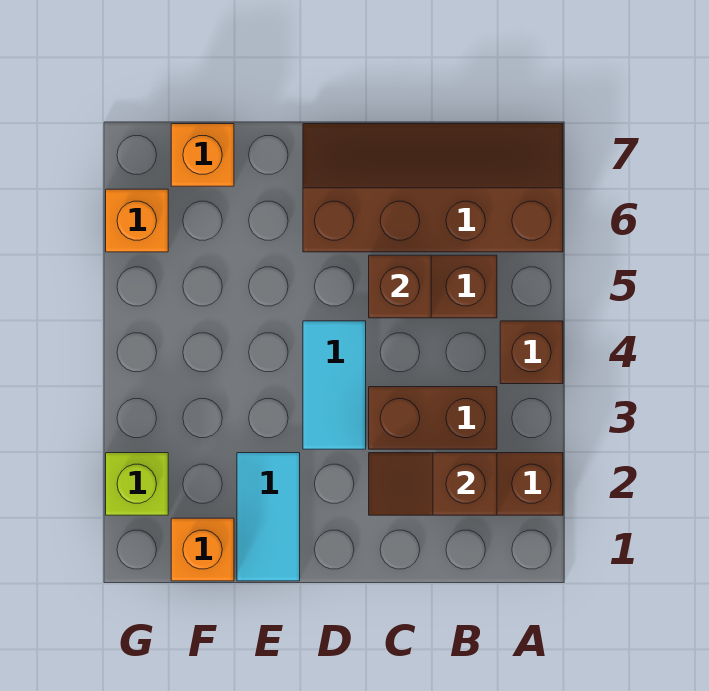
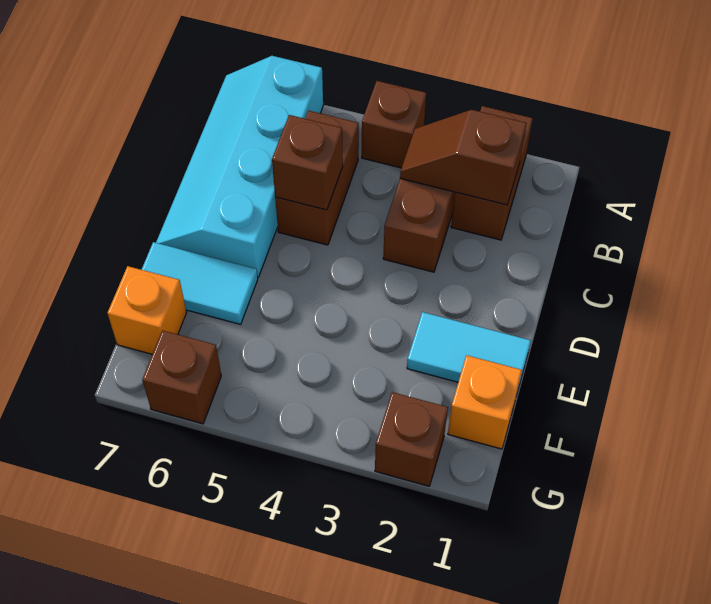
brown slope A6:D7 level 1 top 6 -> cyan slope A6:D7 level 1 top 6
brown slope B2:C2 level 2 top B -> brown slope B2:B3 level 2 top 2
cyan tile D3:D4 level 1 -> cyan tile E6:E7 level 1
lime brick G2 level 1 -> brown brick G2 level 1
orange brick G6 level 1 -> brown brick G6 level 1

